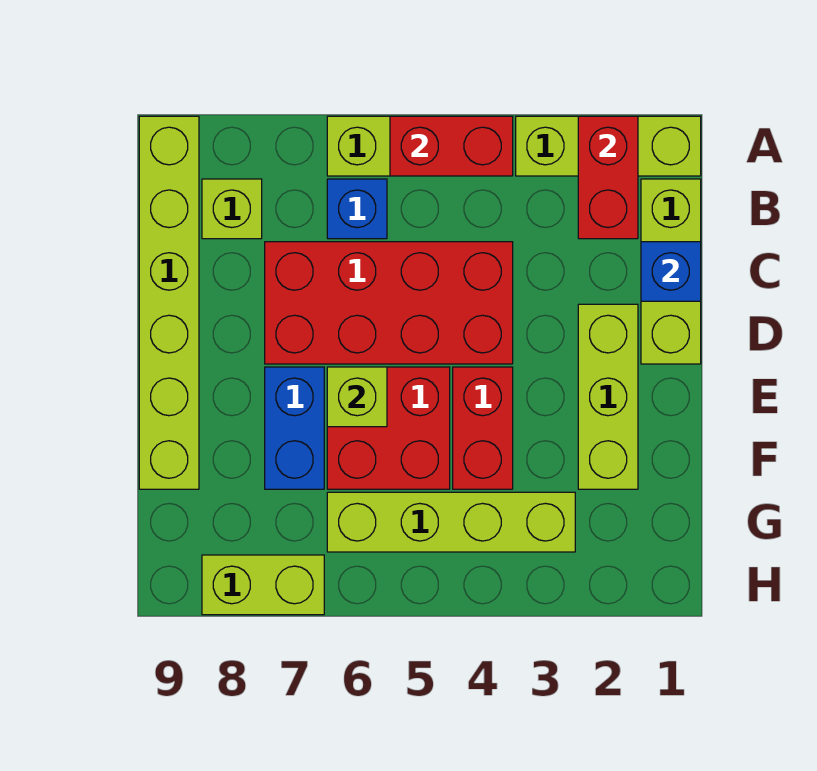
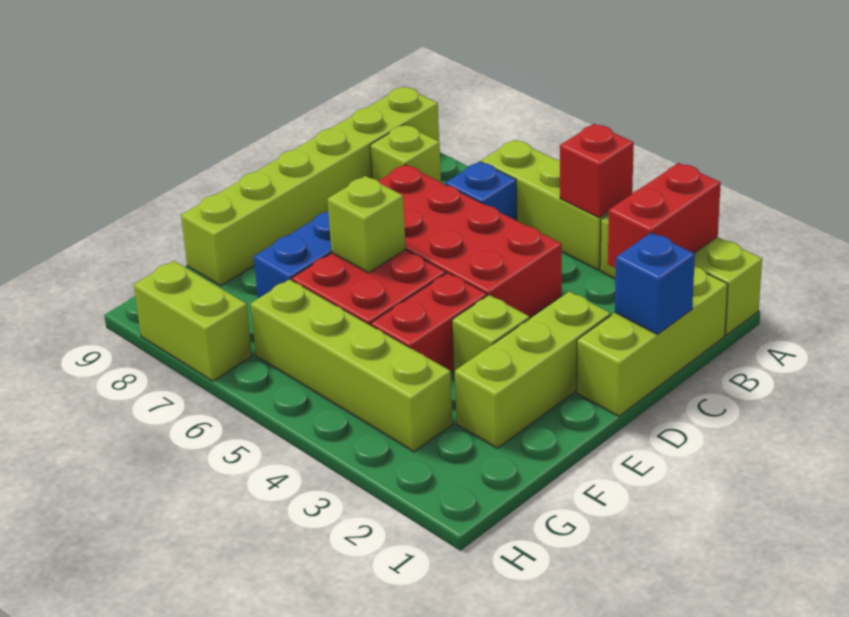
red brick A4:A5 level 2 -> red brick A4 level 2
none -> lime brick E3 level 1

